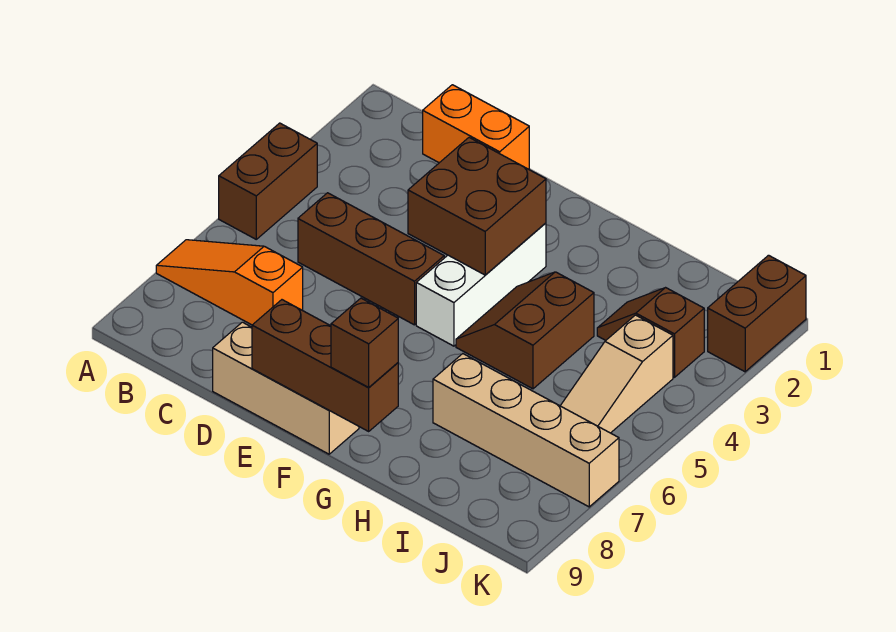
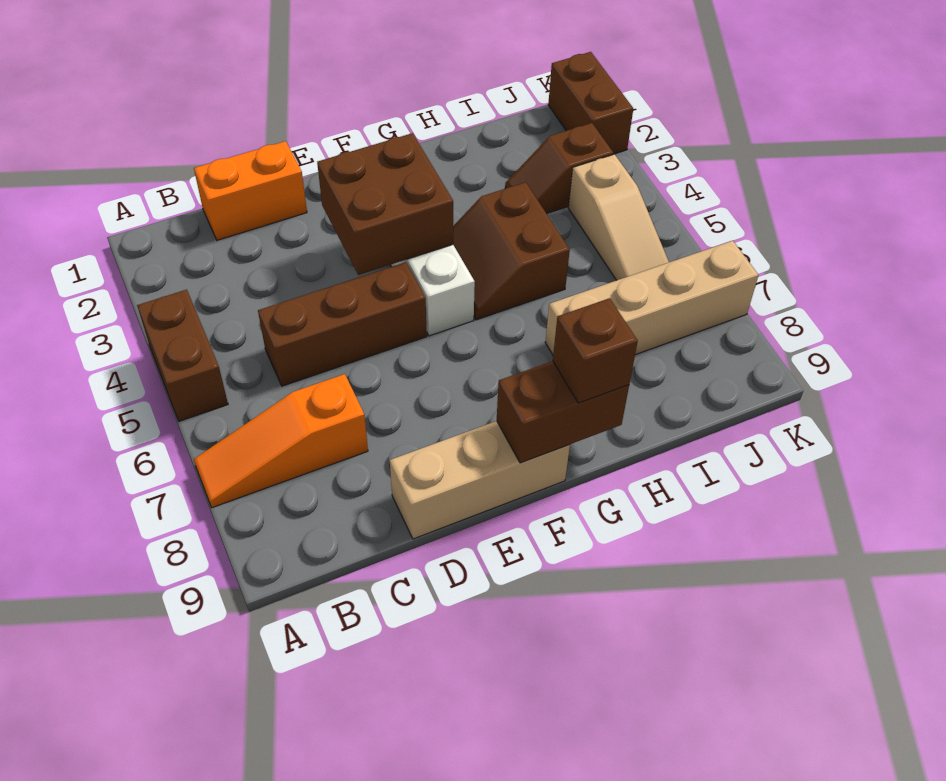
brown brick E9:G9 level 2 -> brown brick F9:G9 level 2

